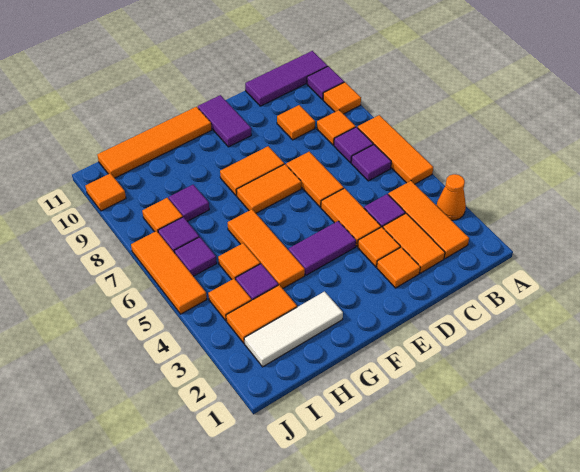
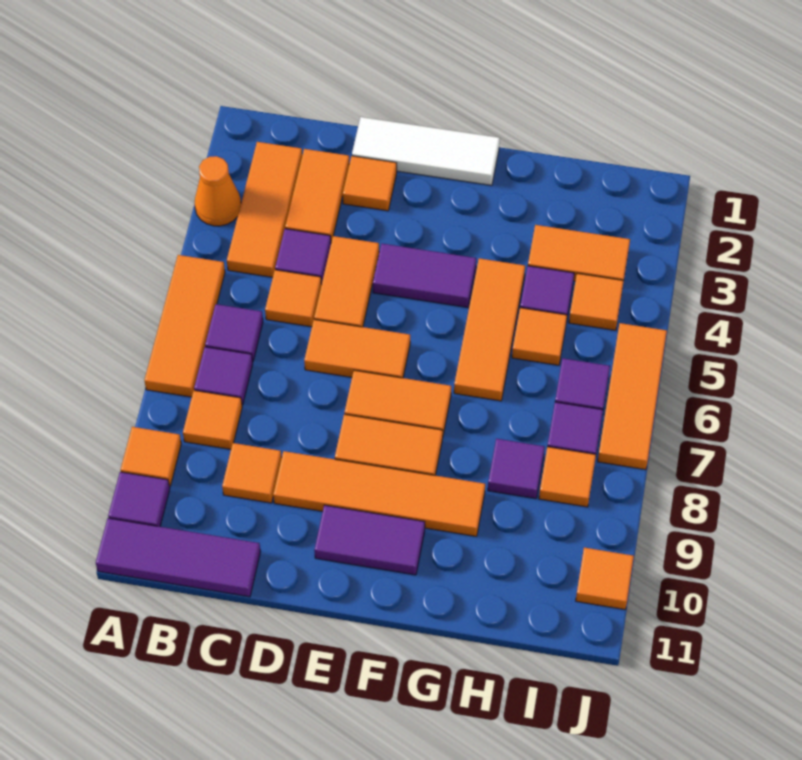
orange tile D3 level 1 -> orange tile C5 level 1
orange tile D6:D7 level 1 -> orange tile D6:E6 level 1
purple tile E10:E11 level 1 -> purple tile E10:F10 level 1
orange tile F11:I11 level 1 -> orange tile D9:G9 level 1
white tile G2:I2 level 1 -> white tile D1:F1 level 1

